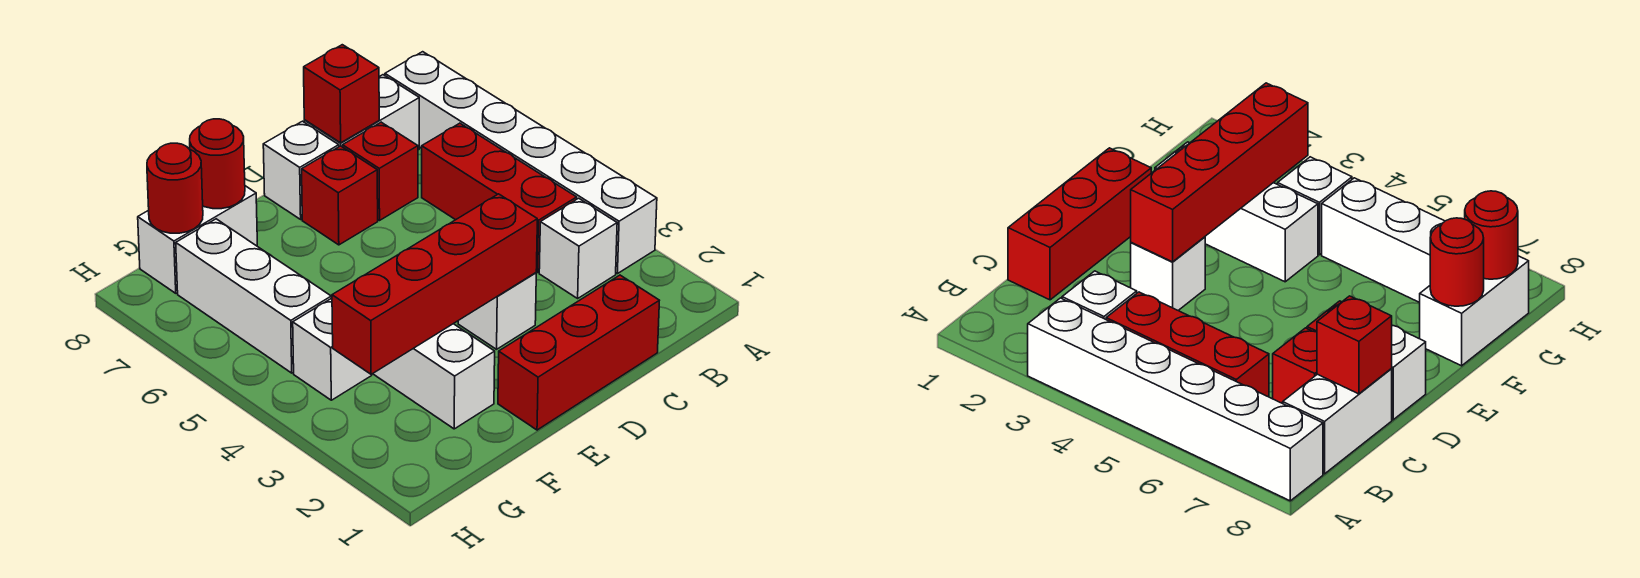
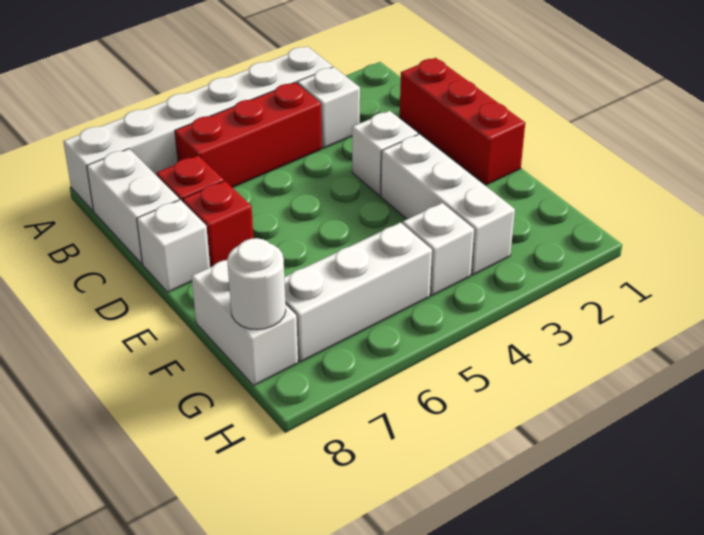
red brick C8 level 2 -> none
red brick D3:G3 level 2 -> none
white brick F2:F4 level 1 -> white brick E3:G3 level 1
red round brick F8 level 2 -> none
red round brick G8 level 2 -> white round brick G8 level 2

